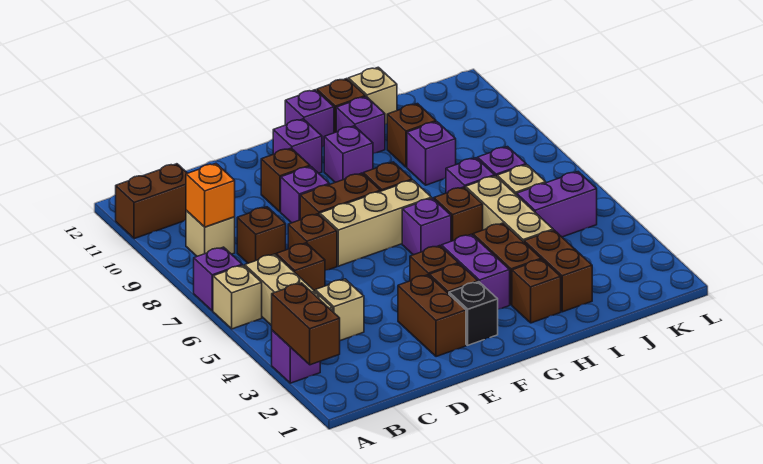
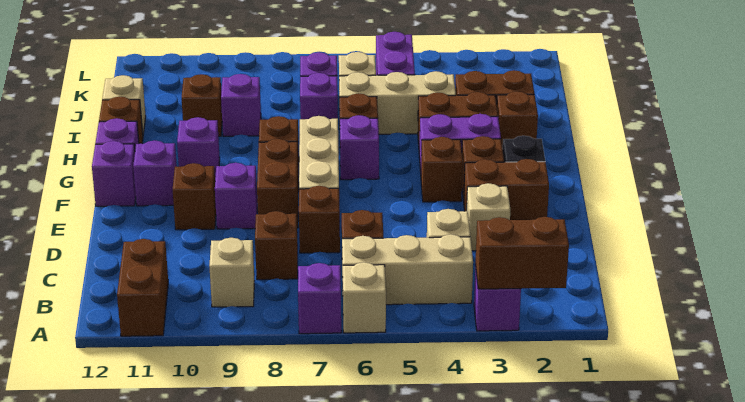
orange brick B9 level 2 -> none
none -> tan brick D3 level 1
purple brick H11 level 1 -> purple brick F12 level 1

